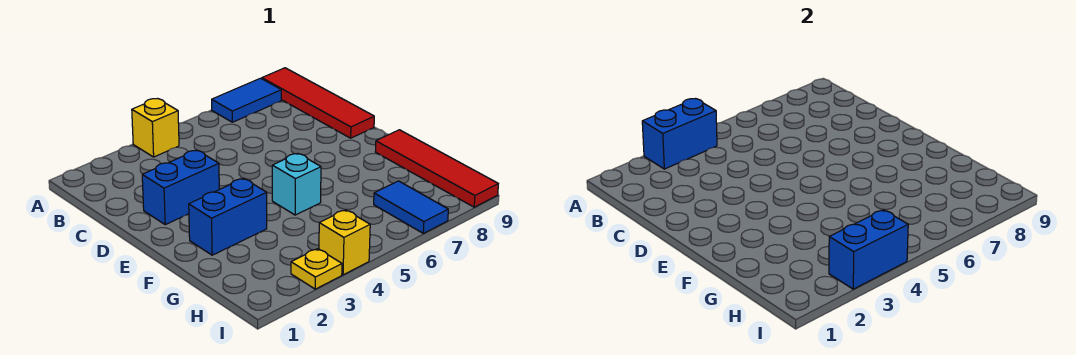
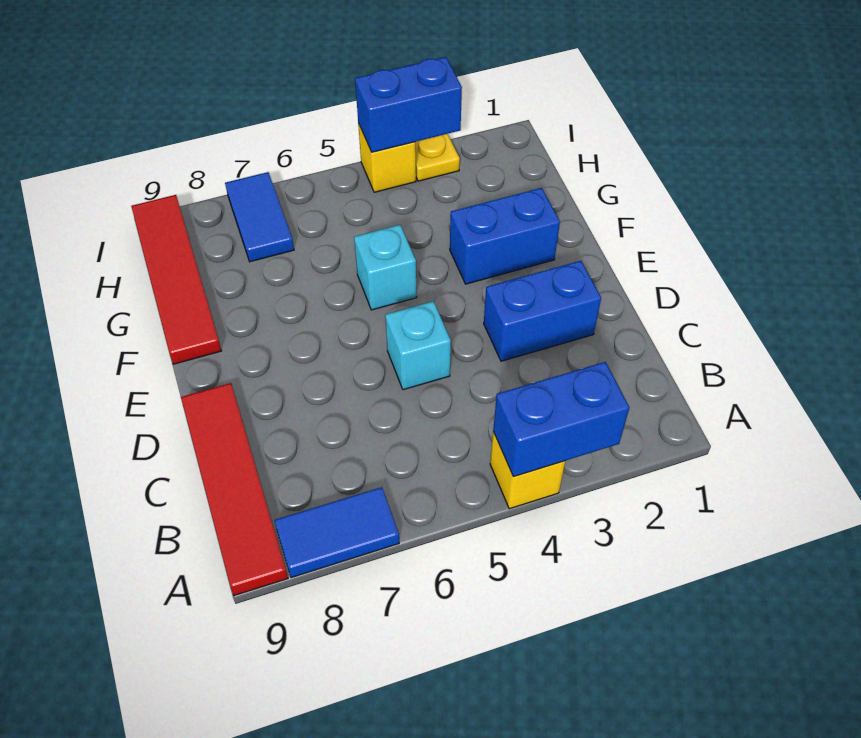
none -> cyan brick D5 level 1

